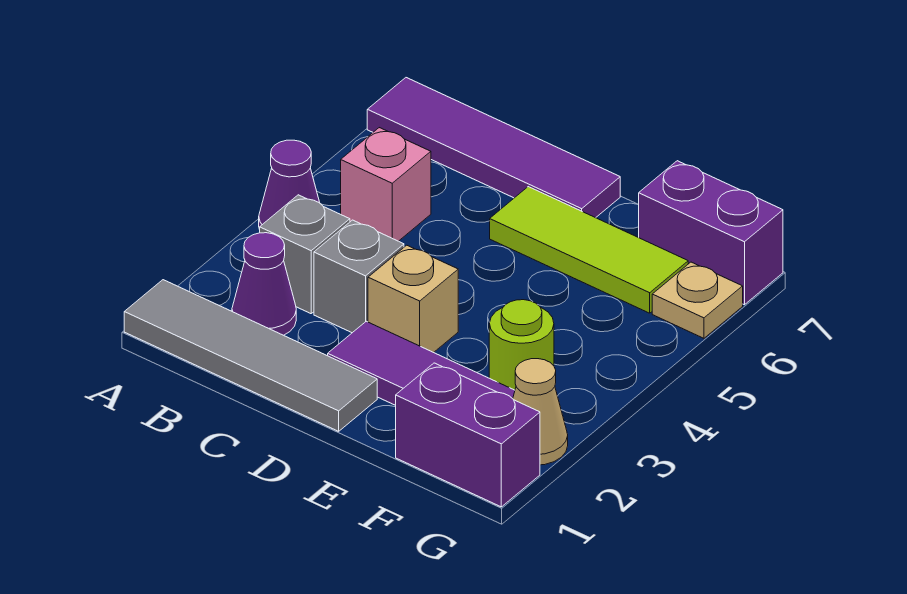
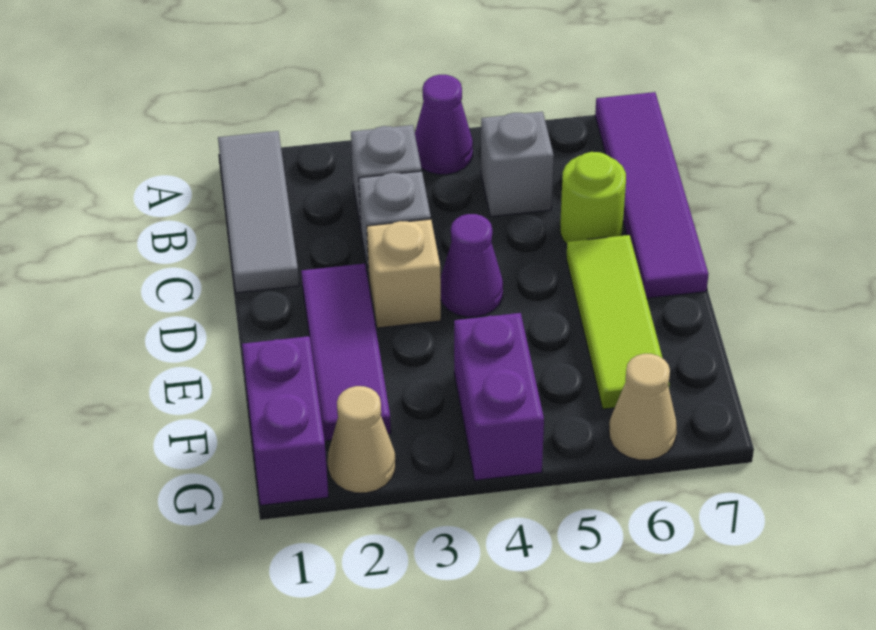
grey tile A1:D1 level 1 -> grey tile A1:C1 level 1
purple cone B2 level 1 -> purple cone D4 level 1
pink brick B5 level 1 -> grey brick B5 level 1
lime round brick F3 level 1 -> lime round brick C6 level 1
purple brick F7:G7 level 1 -> purple brick F4:G4 level 1
tan plate G6 level 1 -> tan cone G6 level 1

